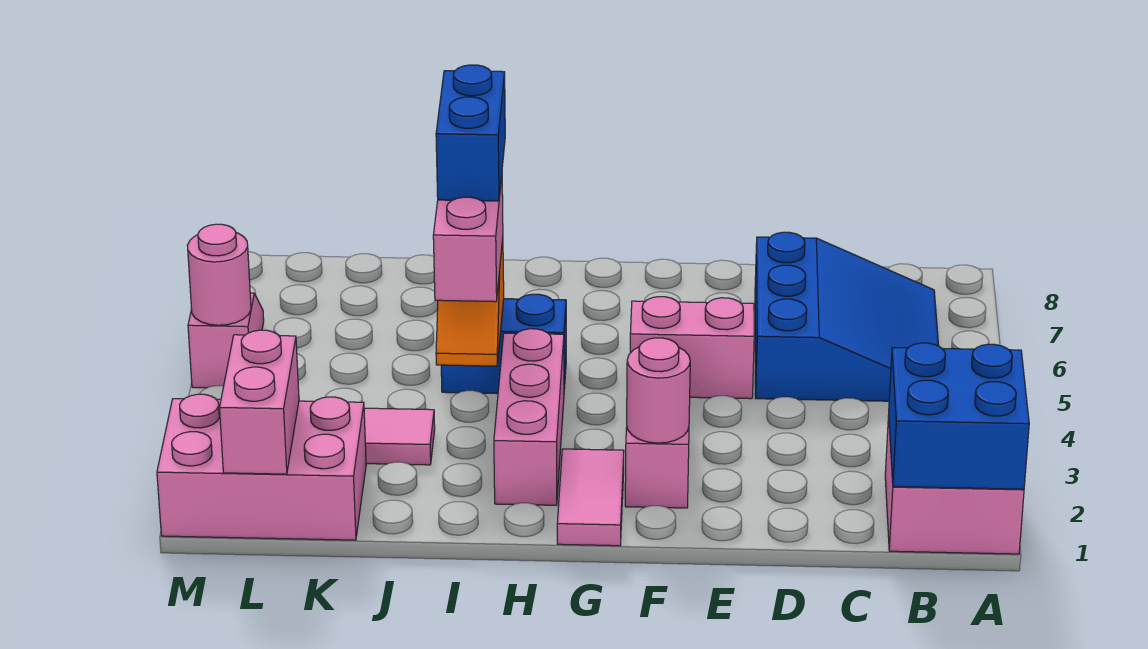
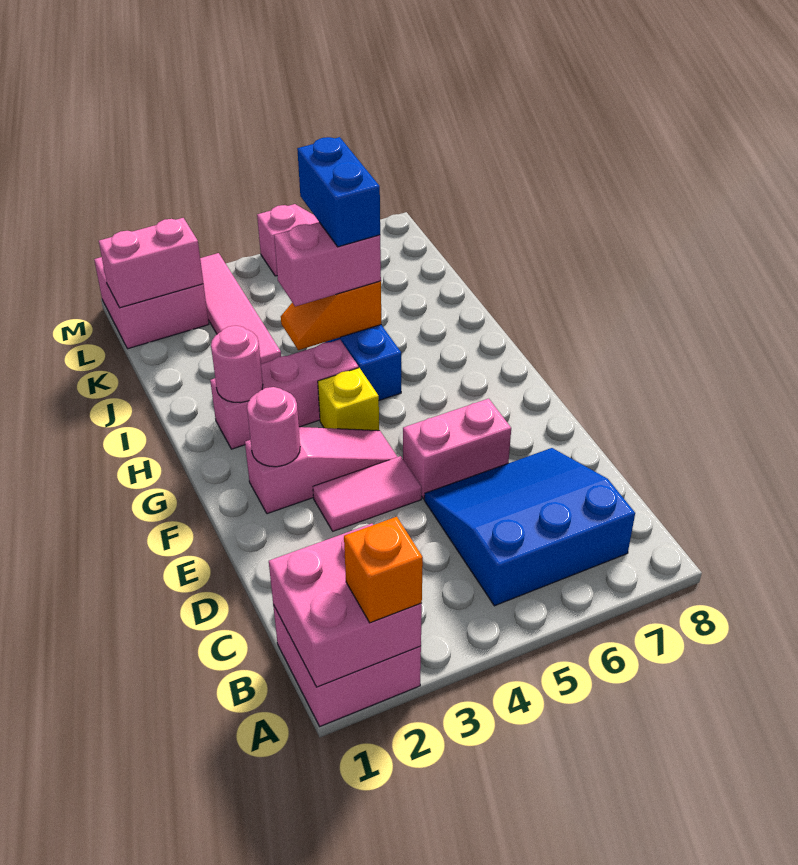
blue brick A1:B2 level 2 -> pink brick A1:B2 level 2
none -> orange brick A2 level 3
blue slope B5:D7 level 1 top D -> blue slope B5:D7 level 1 top B
pink brick E5:F5 level 1 -> pink brick E5:E6 level 1
pink tile G1:G2 level 1 -> pink tile E3:E4 level 1
none -> yellow brick G4 level 1
blue brick I5:I6 level 4 -> blue brick I5:J5 level 4
pink brick K1:M2 level 1 -> pink brick L1:M2 level 1
pink round brick M5 level 2 -> pink round brick H2 level 2

